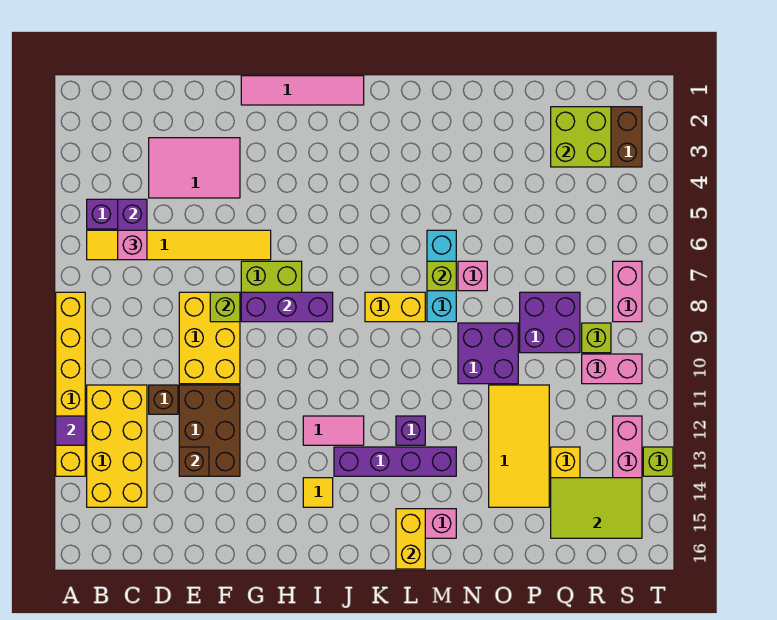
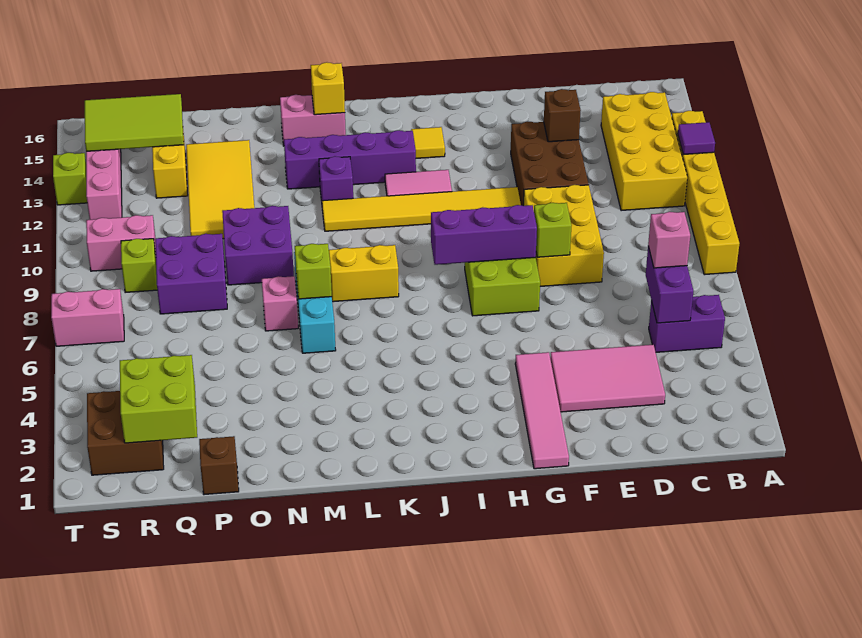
yellow tile B6:G6 level 1 -> yellow tile G11:L11 level 1
brown brick D11 level 1 -> brown brick P1 level 1
pink tile G1:J1 level 1 -> pink tile G1:G4 level 1
yellow brick L15:L16 level 2 -> yellow brick L15 level 2
pink brick S7:S8 level 1 -> pink brick S7:T7 level 1

